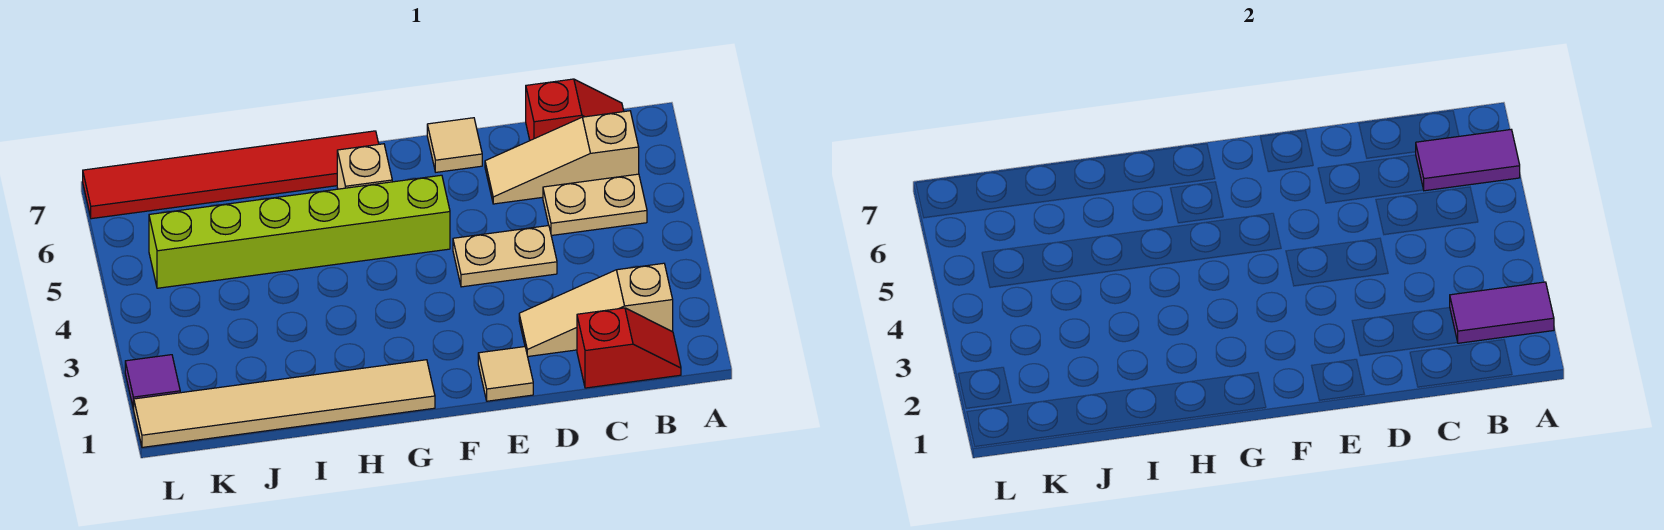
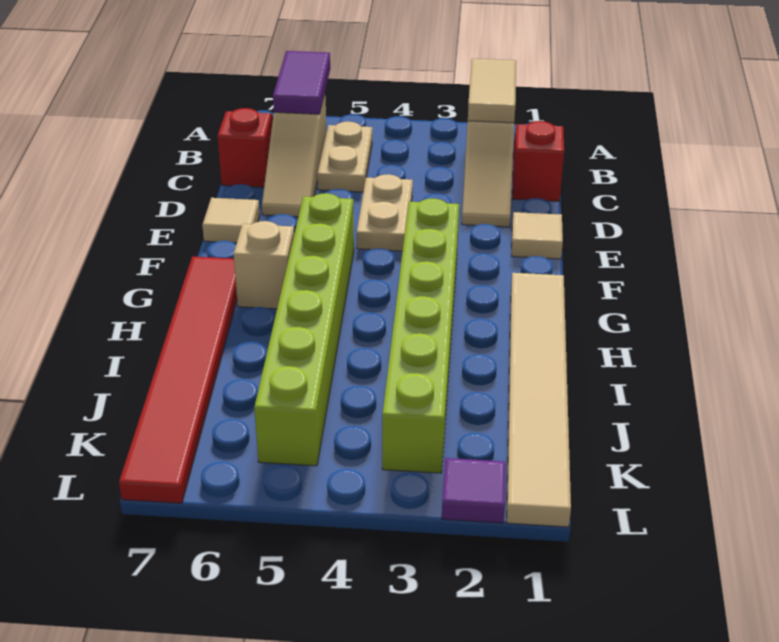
purple tile A2:B2 level 2 -> tan tile A2:B2 level 2
none -> lime brick F3:K3 level 1

